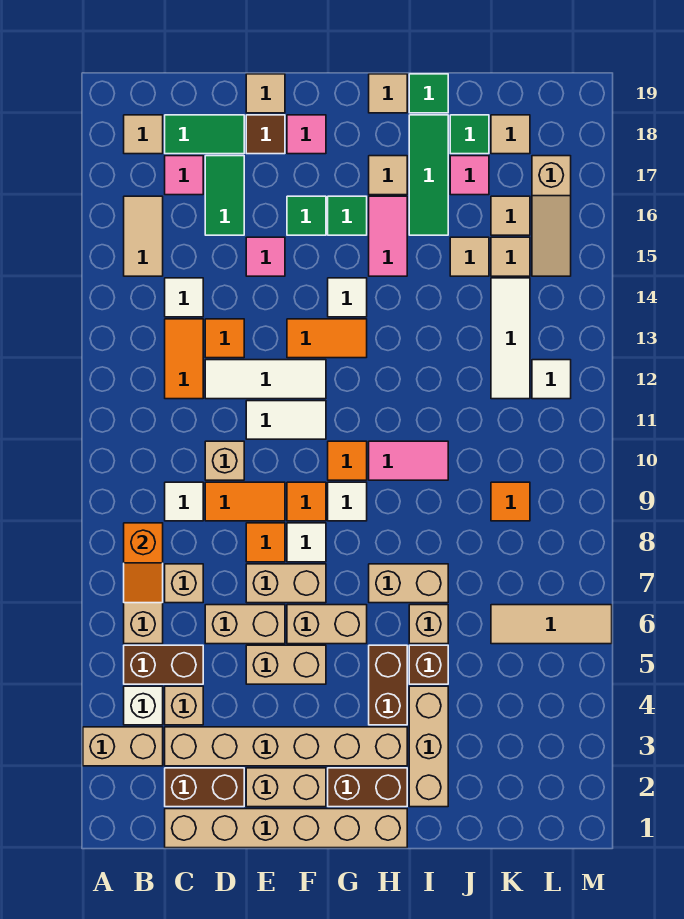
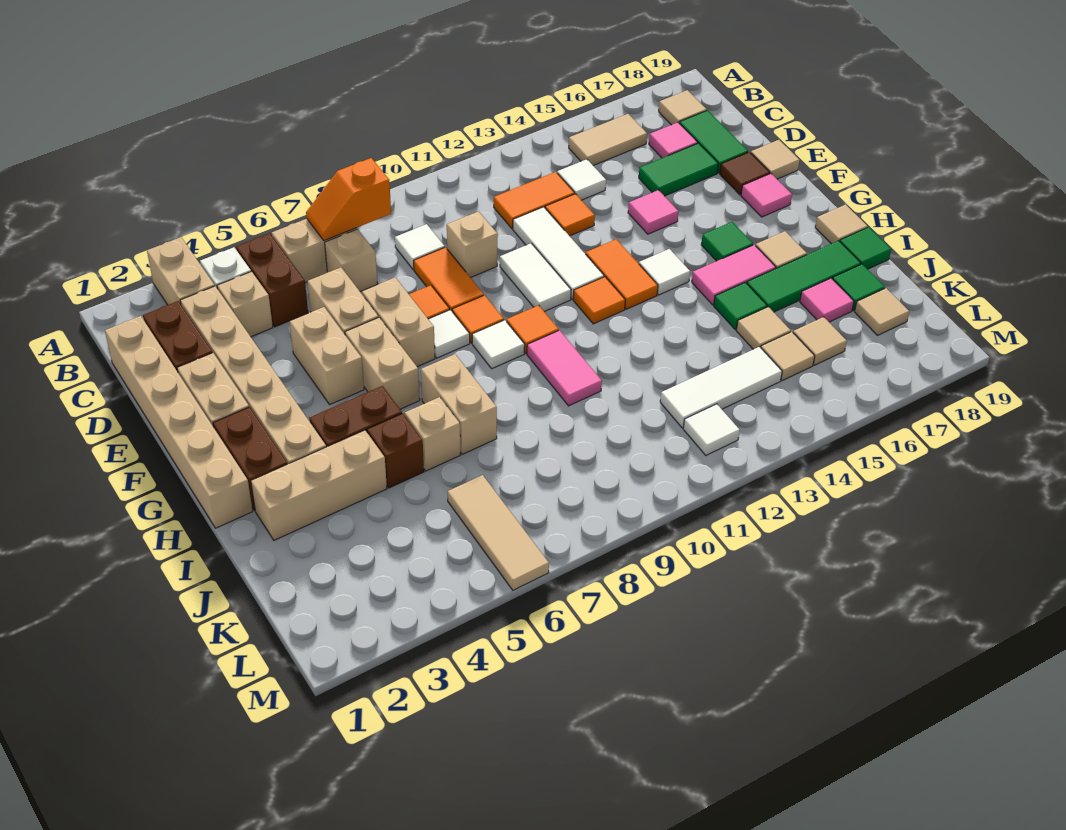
green tile F16 level 1 -> green tile I15 level 1
orange tile K9 level 1 -> orange tile G12 level 1
tan slope L15:L17 level 1 top 17 -> none

